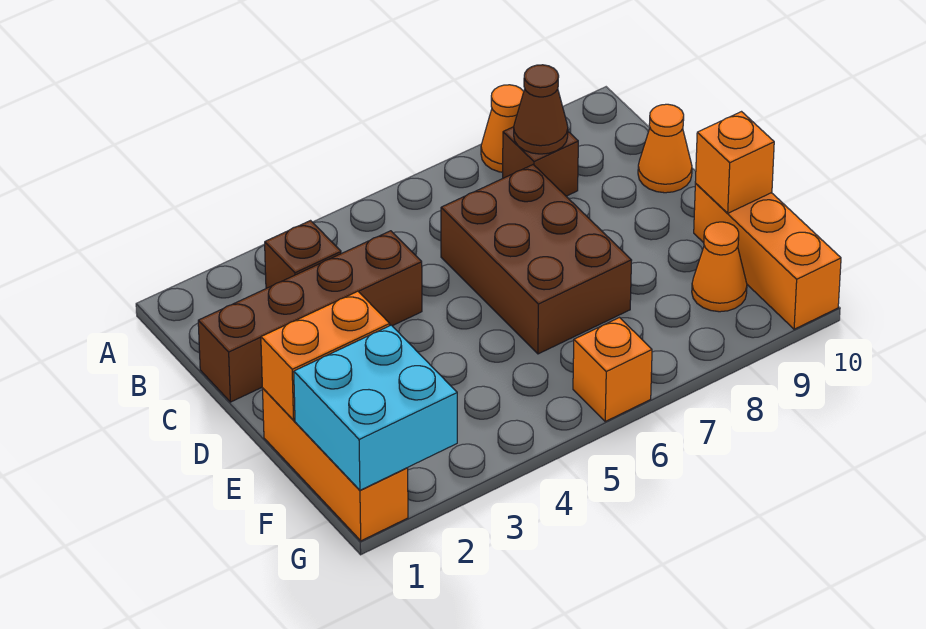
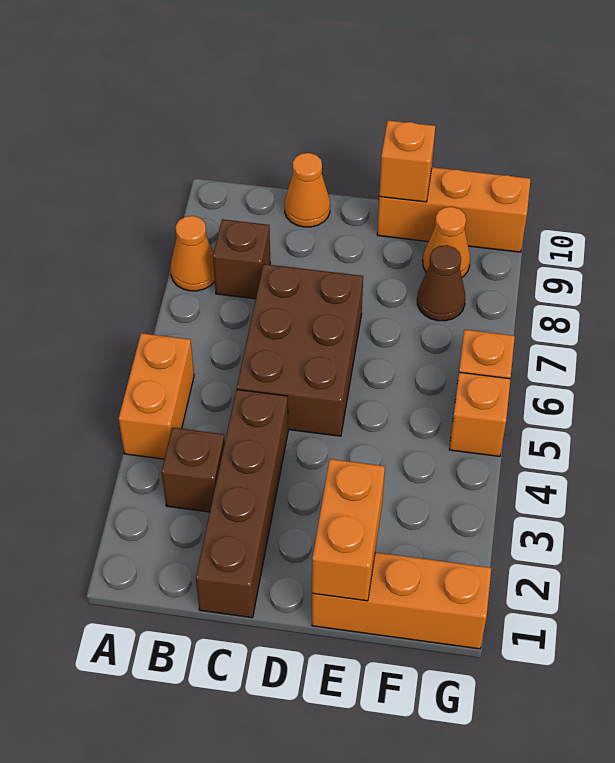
none -> orange brick A4:A5 level 1
brown cone B8 level 2 -> brown cone F8 level 1
brown brick C6:E7 level 1 -> brown brick C5:D7 level 1
cyan brick F1:G2 level 2 -> none
none -> orange brick G5 level 1

